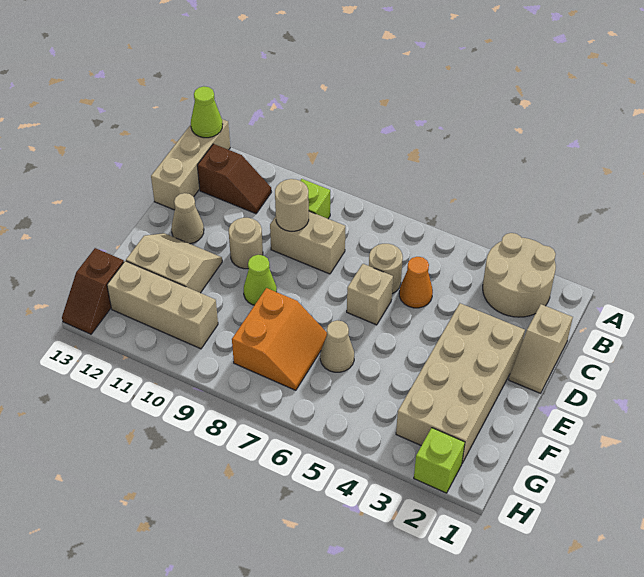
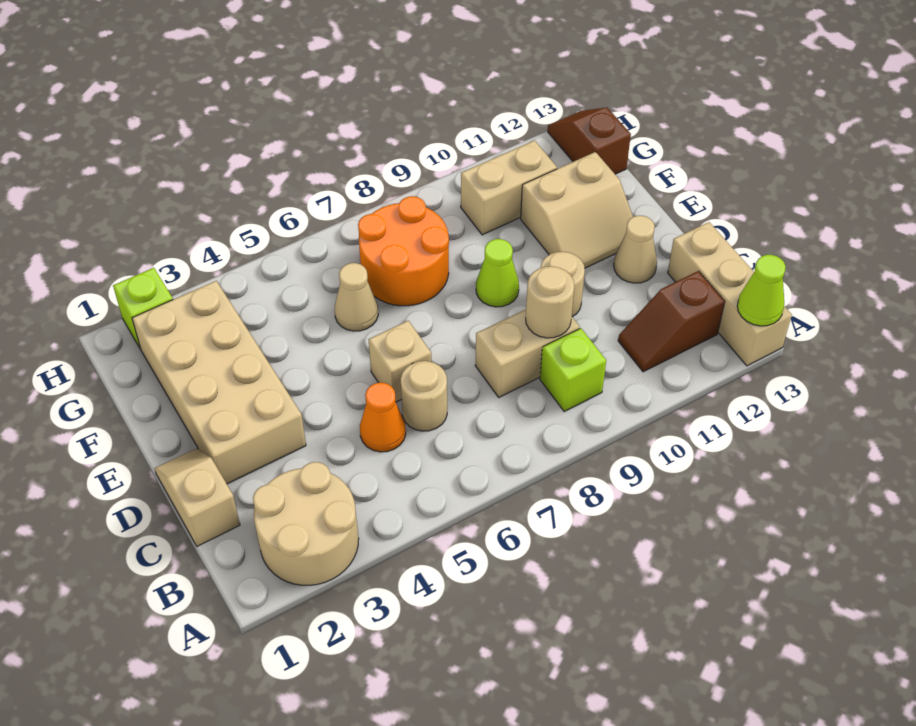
orange slope F7:G8 level 1 top 8 -> orange round brick F7:G8 level 1
tan brick G10:G12 level 1 -> tan brick G10:G11 level 1

